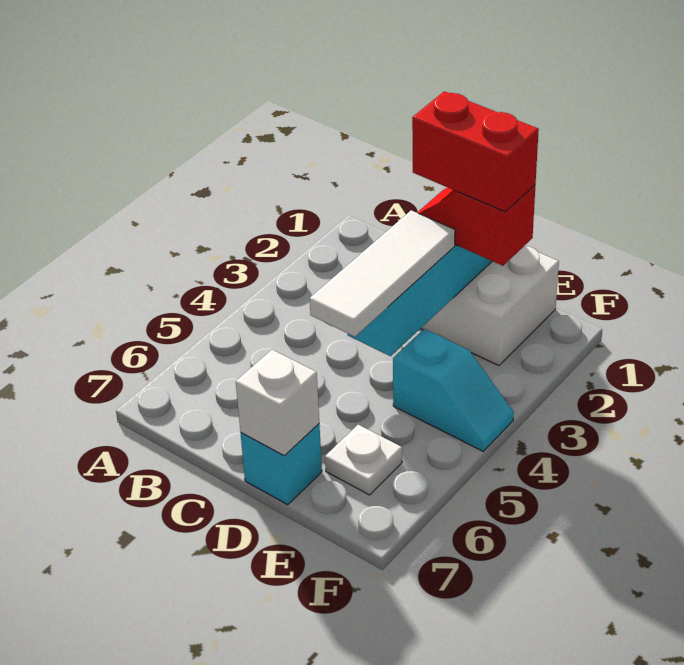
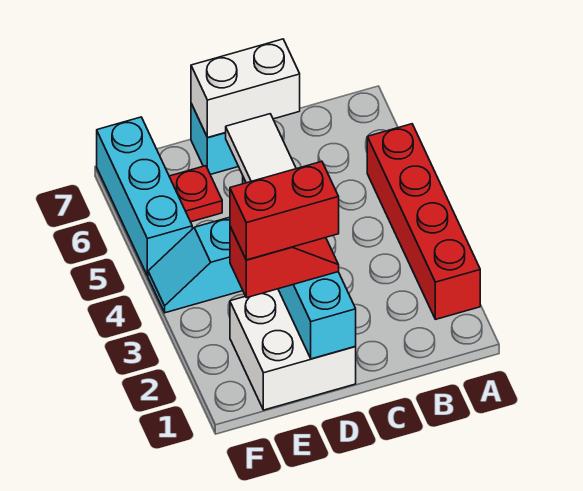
none -> red brick A2:A5 level 1
white brick D7 level 2 -> white brick C7:D7 level 2
white plate E6 level 1 -> red plate E6 level 1
none -> cyan brick F5:F7 level 1

